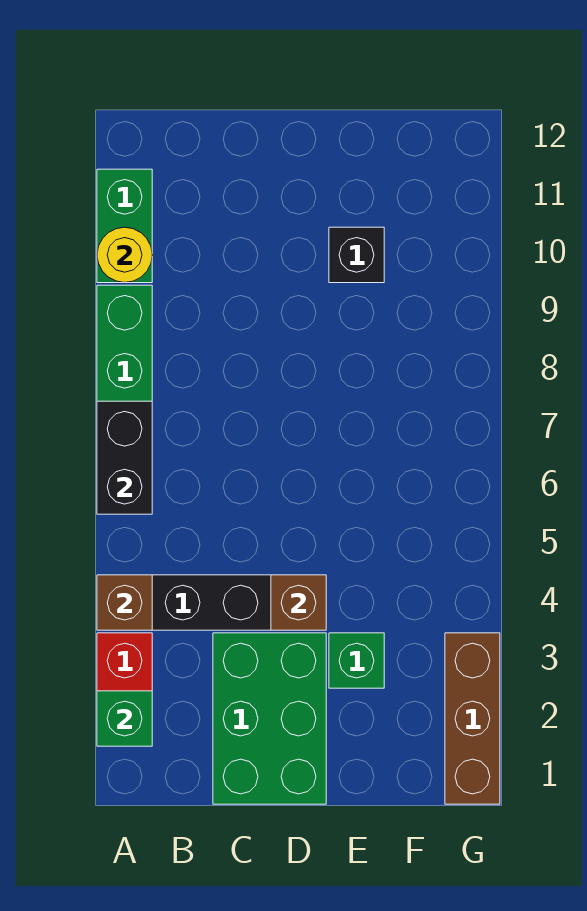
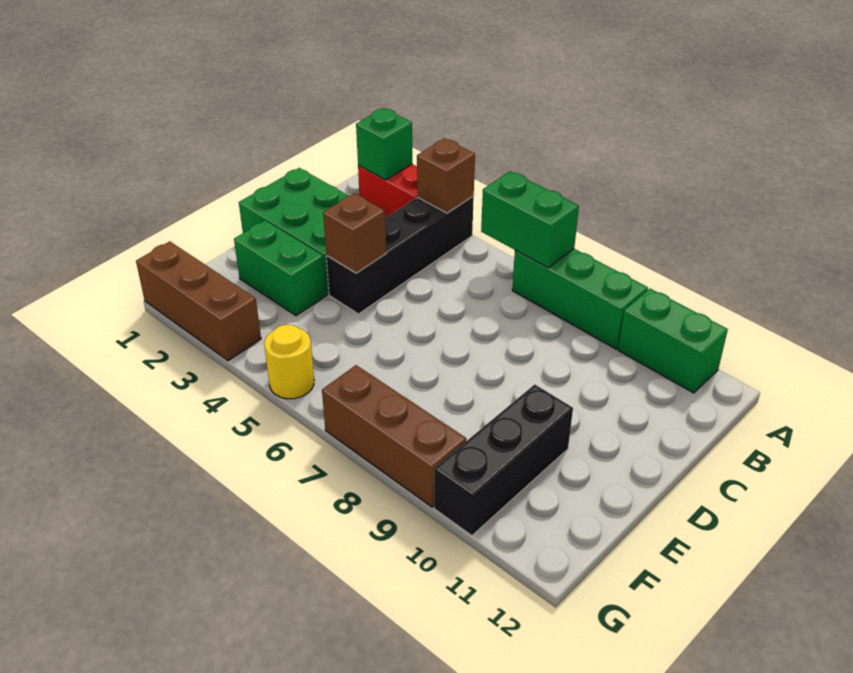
black brick A6:A7 level 2 -> green brick A6:A7 level 2
yellow round brick A10 level 2 -> yellow round brick G5 level 1
green brick E3 level 1 -> green brick E2:E3 level 1
black brick E10 level 1 -> black brick E10:G10 level 1
none -> brown brick G7:G9 level 1

